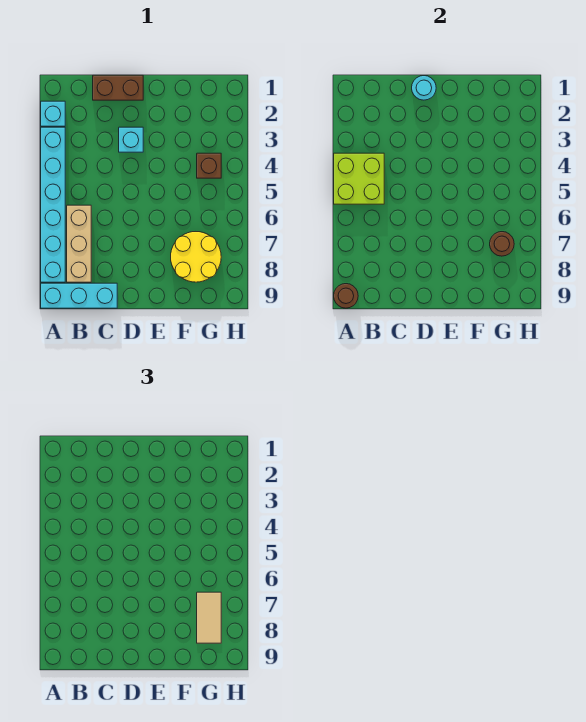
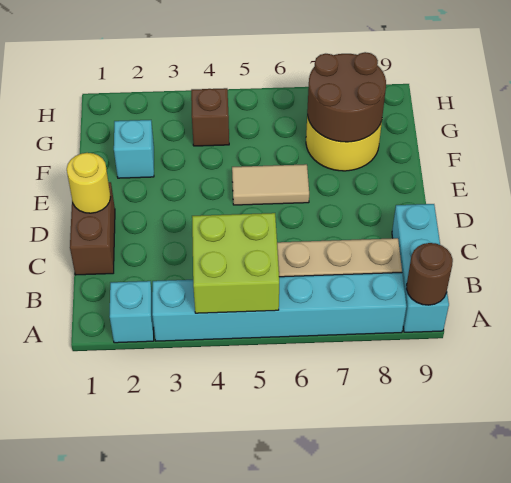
cyan round brick D1 level 2 -> yellow round brick D1 level 2
cyan brick D3 level 1 -> cyan brick F2 level 1
brown round brick G7 level 2 -> brown round brick F7:G8 level 2
tan tile G7:G8 level 3 -> tan tile E5:E6 level 1

